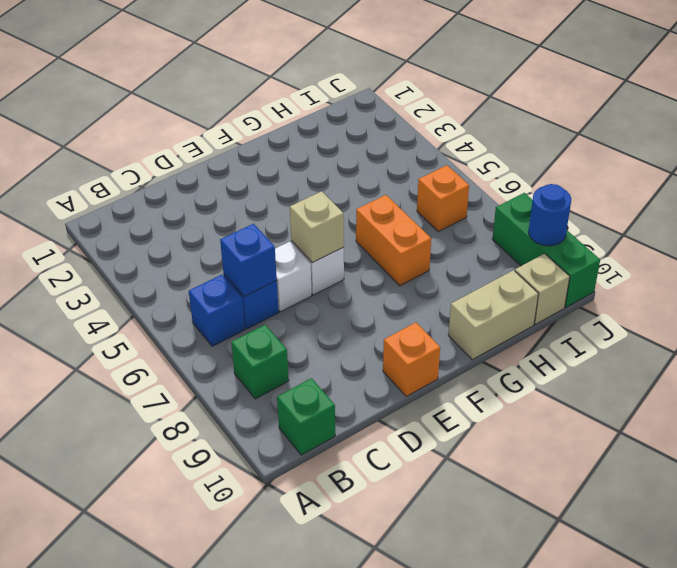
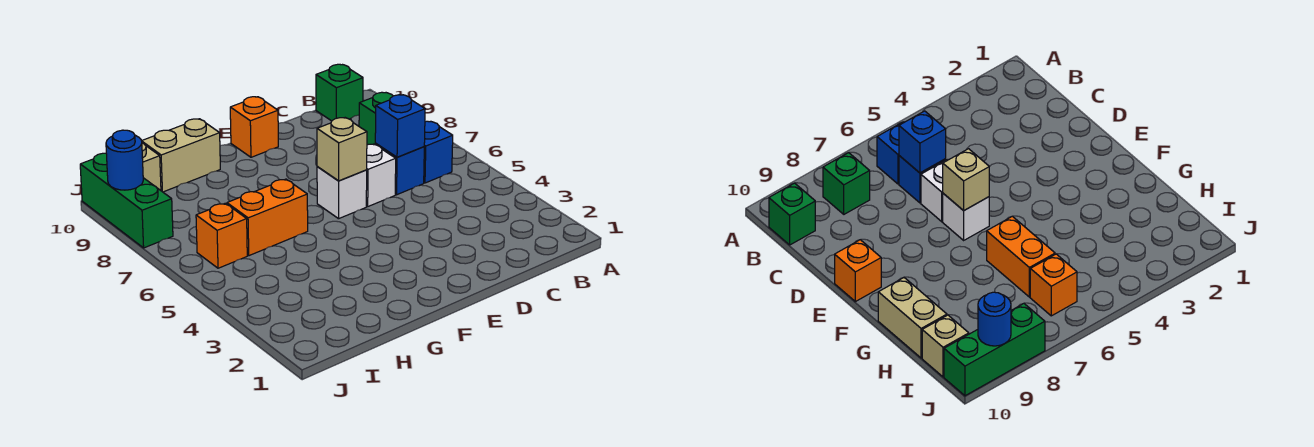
orange brick G6:G7 level 1 -> orange brick G6:H6 level 1

